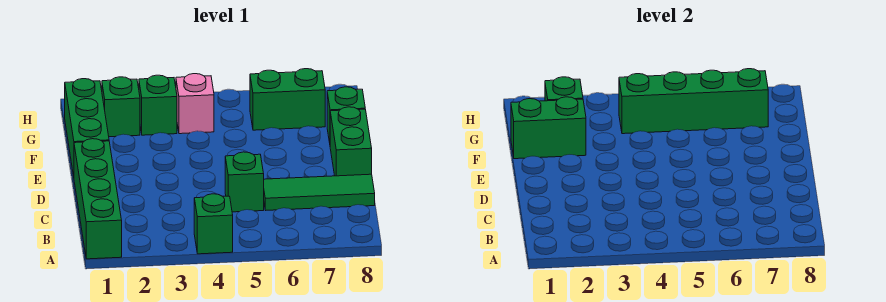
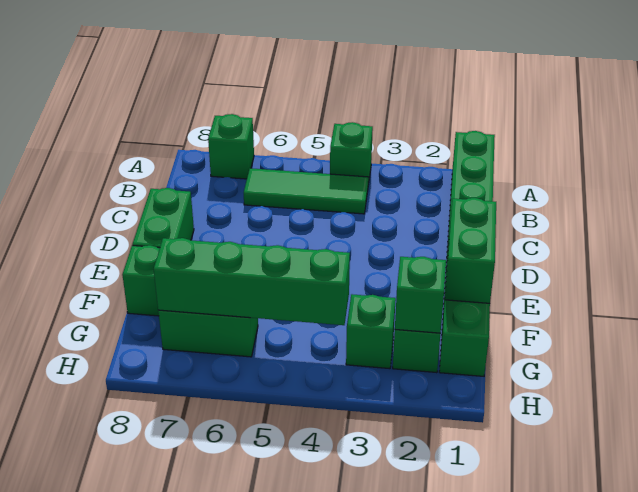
green brick C5 level 1 -> green brick A7 level 1
green tile C6:C8 level 1 -> green tile B4:B6 level 1
green brick F1:F2 level 2 -> green brick E1:F1 level 2
pink brick G4 level 1 -> none

